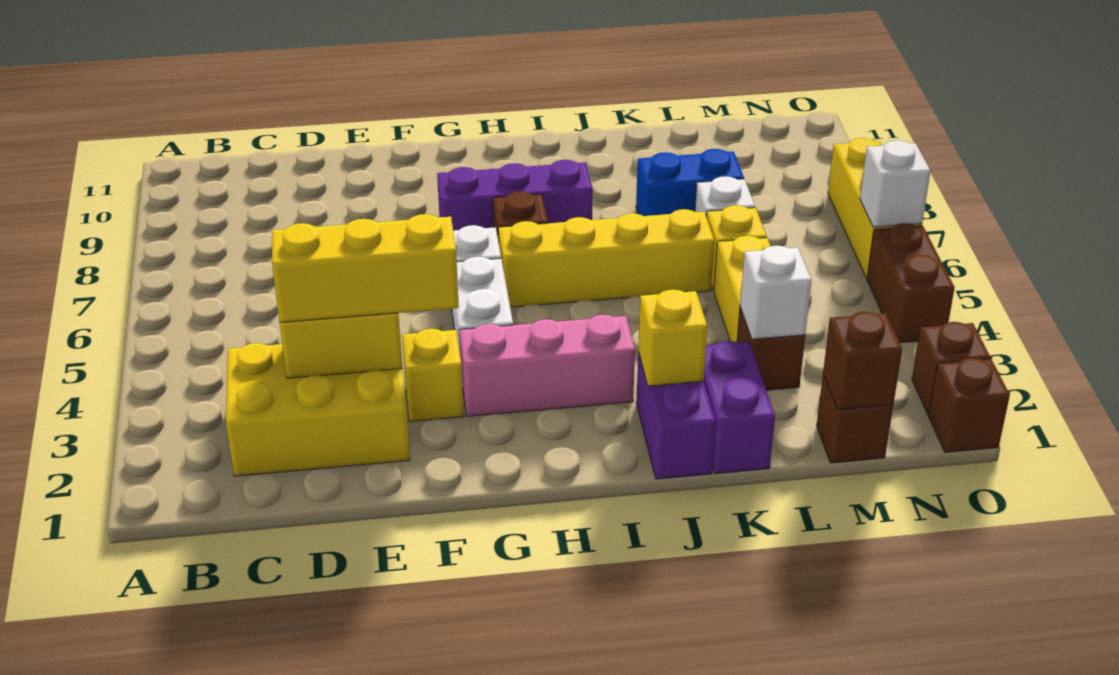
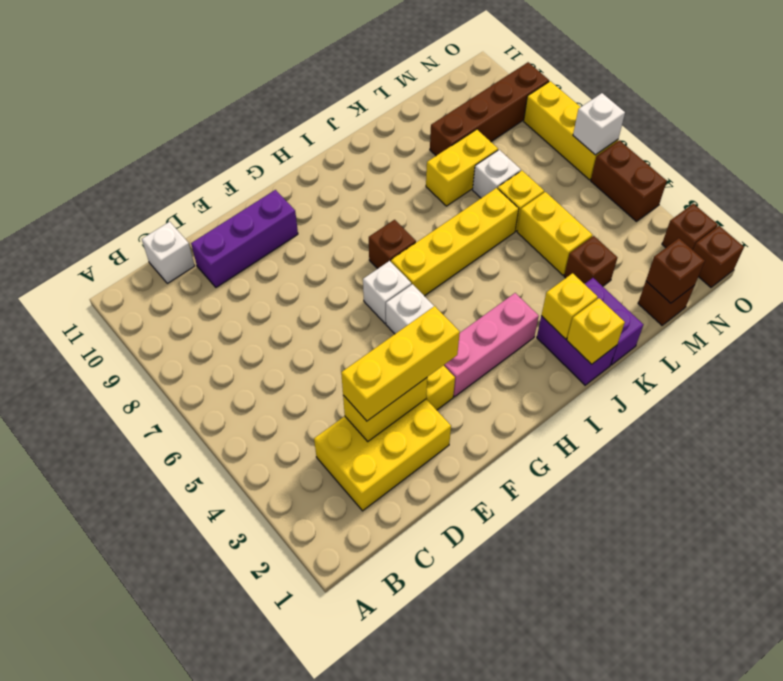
purple brick G8:I8 level 1 -> purple brick D10:F10 level 1
none -> yellow brick J1 level 2
blue brick K8:L8 level 1 -> yellow brick K8:L8 level 1
white brick L3 level 2 -> white brick C11 level 1
none -> brown brick L9:O9 level 1

